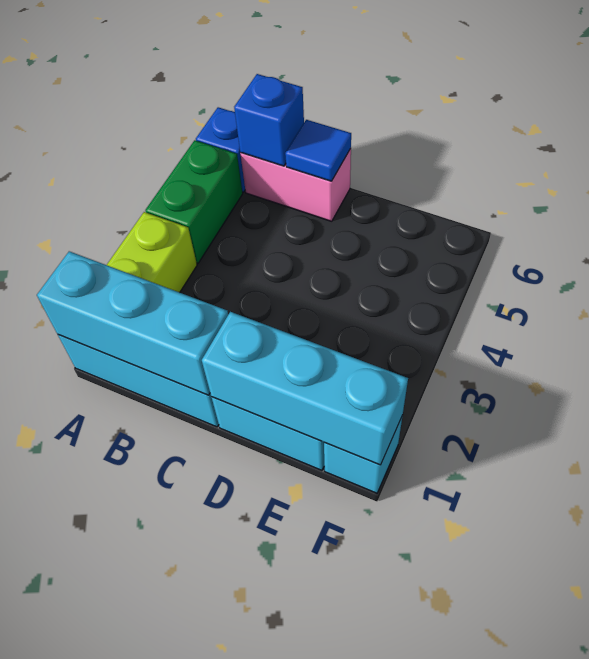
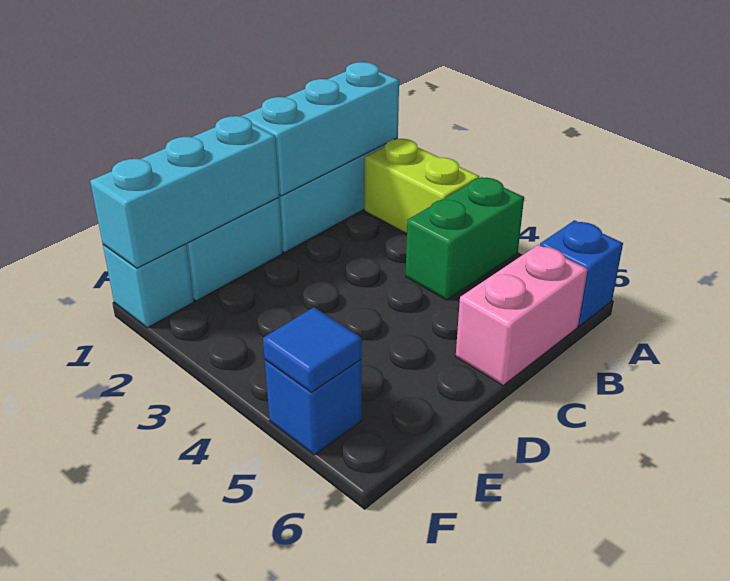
green brick A4:A5 level 1 -> green brick A4:B4 level 1
blue brick B6 level 2 -> blue brick F5 level 1
blue tile C6 level 2 -> blue tile F5 level 2

